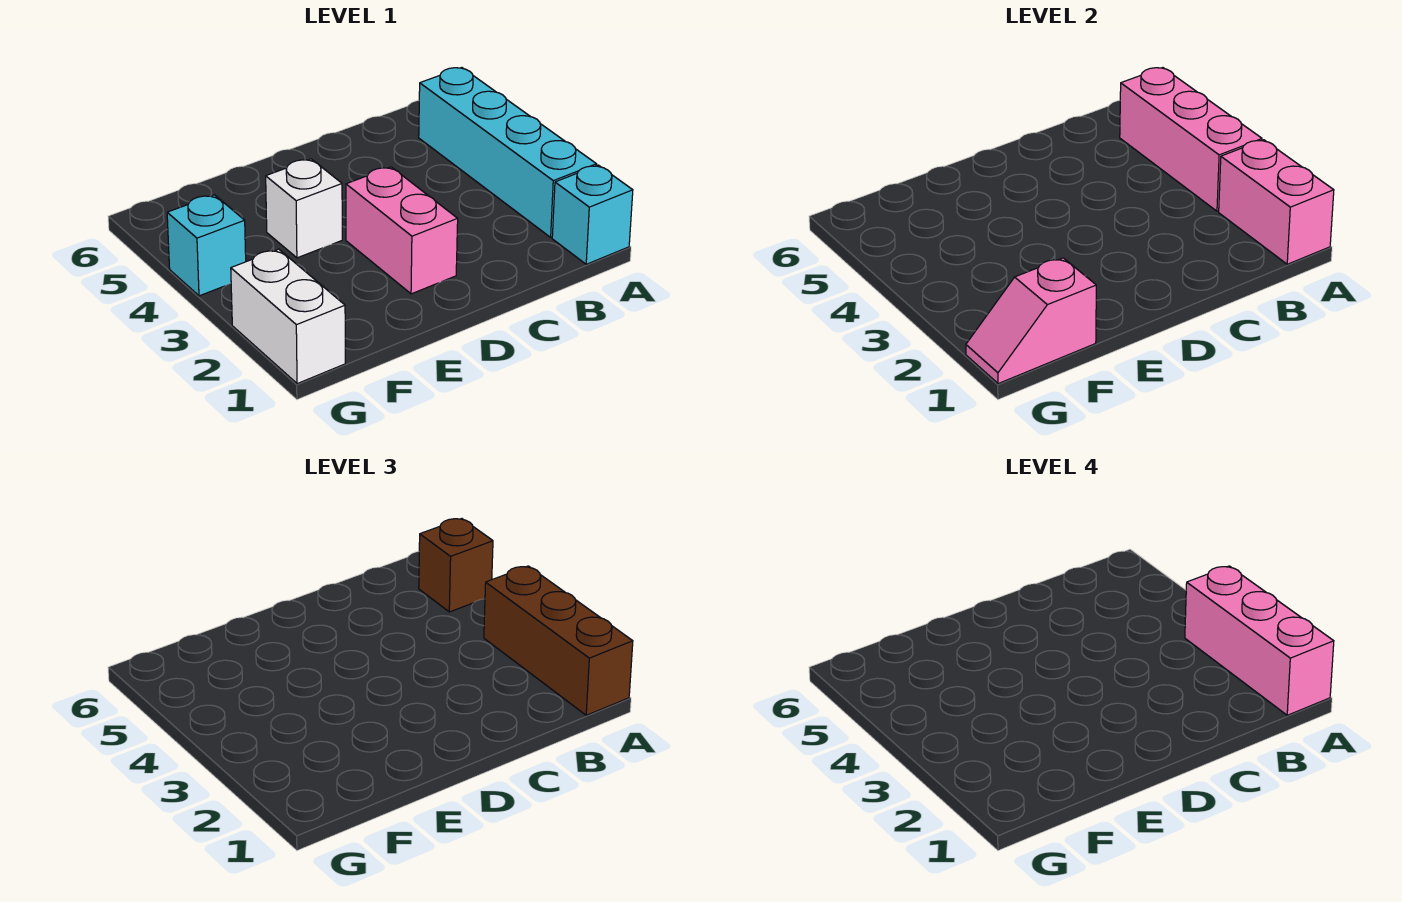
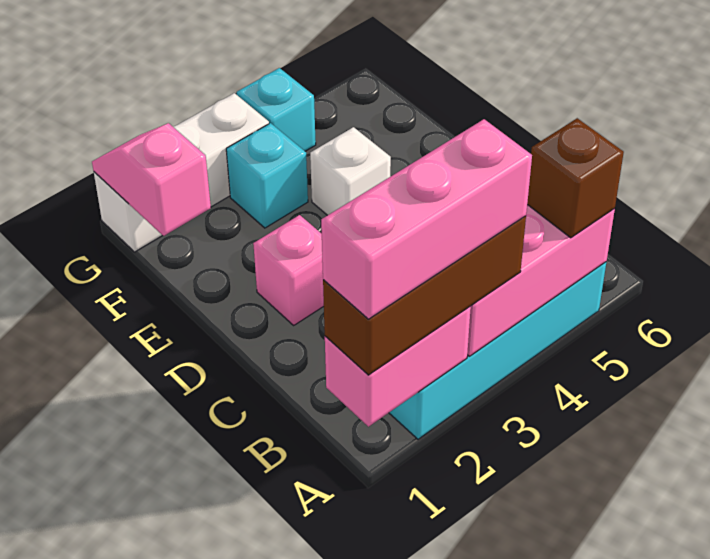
cyan brick A1 level 1 -> cyan brick F3 level 1
pink brick D2:D3 level 1 -> pink brick D2 level 1
white brick G1:G2 level 1 -> white brick G1:G3 level 1

